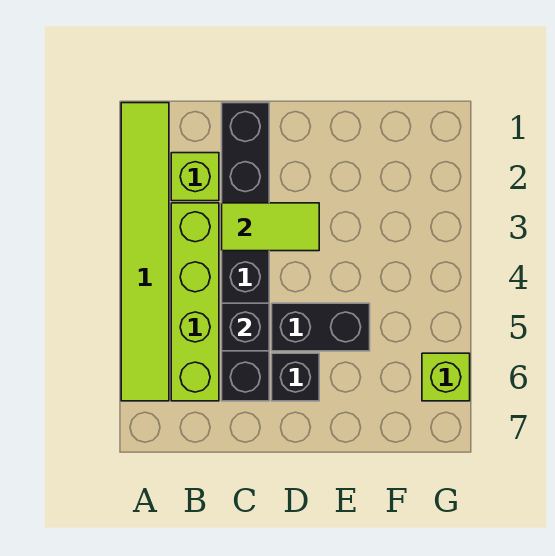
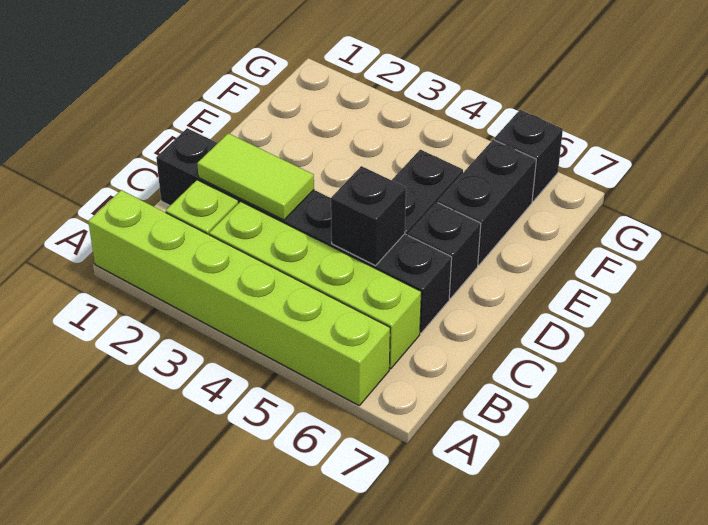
lime tile A1:A6 level 1 -> lime brick A1:A6 level 1
lime tile C3:D3 level 2 -> lime tile C2:C3 level 2
none -> black brick E6:F6 level 1
lime brick G6 level 1 -> black brick G6 level 1

